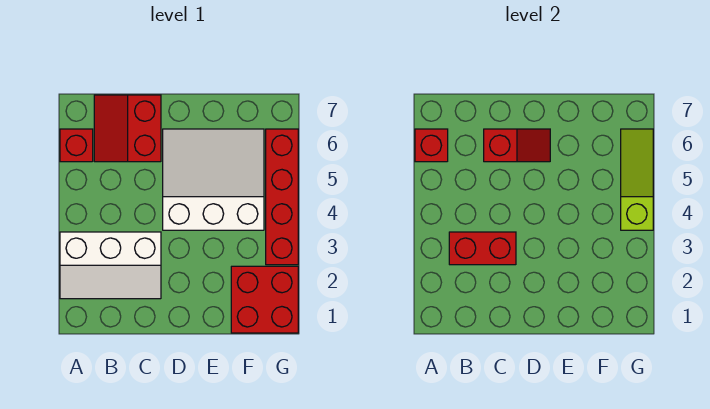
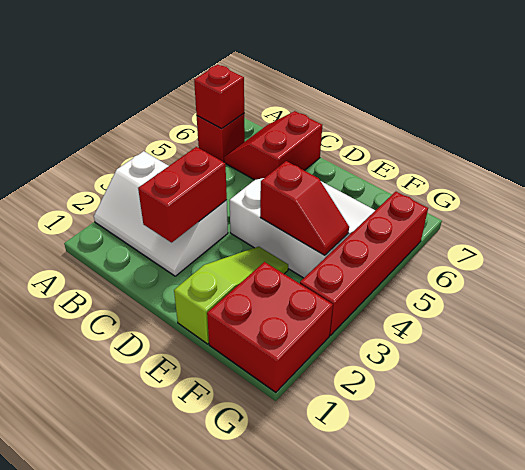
red brick B3:C3 level 2 -> red brick C2:C3 level 2
red slope C6:D6 level 2 top C -> red slope E4:F4 level 2 top E
lime slope G4:G6 level 2 top 4 -> lime slope E1:E3 level 1 top 1

